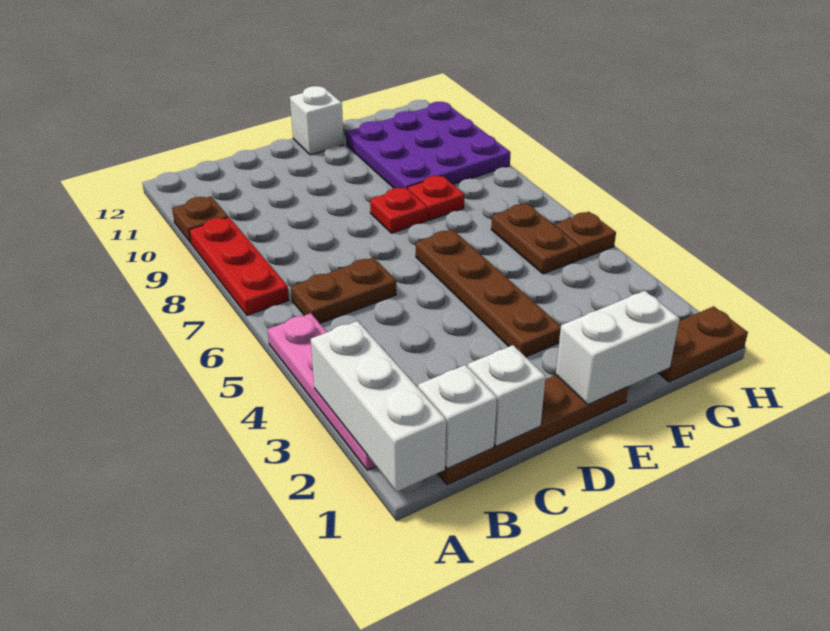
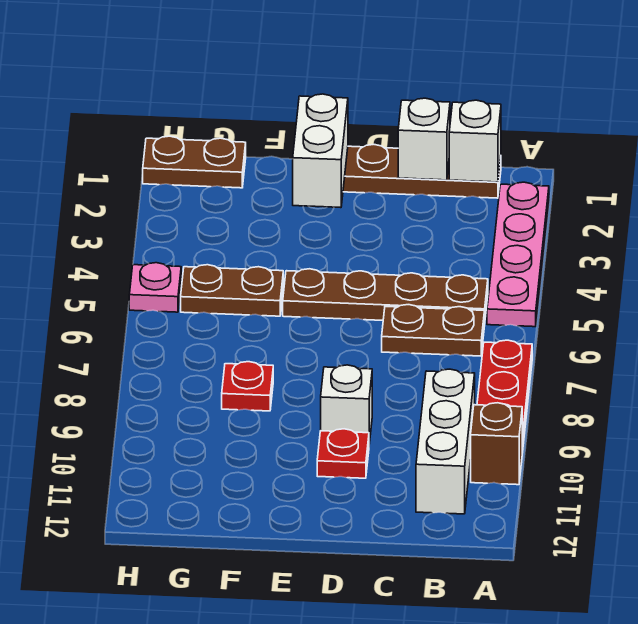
white brick A1:A3 level 2 -> white brick B9:B11 level 1
brown plate A10 level 1 -> brown brick A10 level 1
white brick E1:F1 level 2 -> white brick E1:E2 level 2
brown plate E3:E6 level 1 -> brown plate B5:E5 level 1
red plate E8 level 1 -> red plate D10 level 1
white brick E12 level 1 -> white brick D9 level 1
purple plate F9:H11 level 1 -> none
brown plate G5:G6 level 1 -> brown plate F5:G5 level 1
brown plate H5 level 1 -> pink plate H5 level 1

